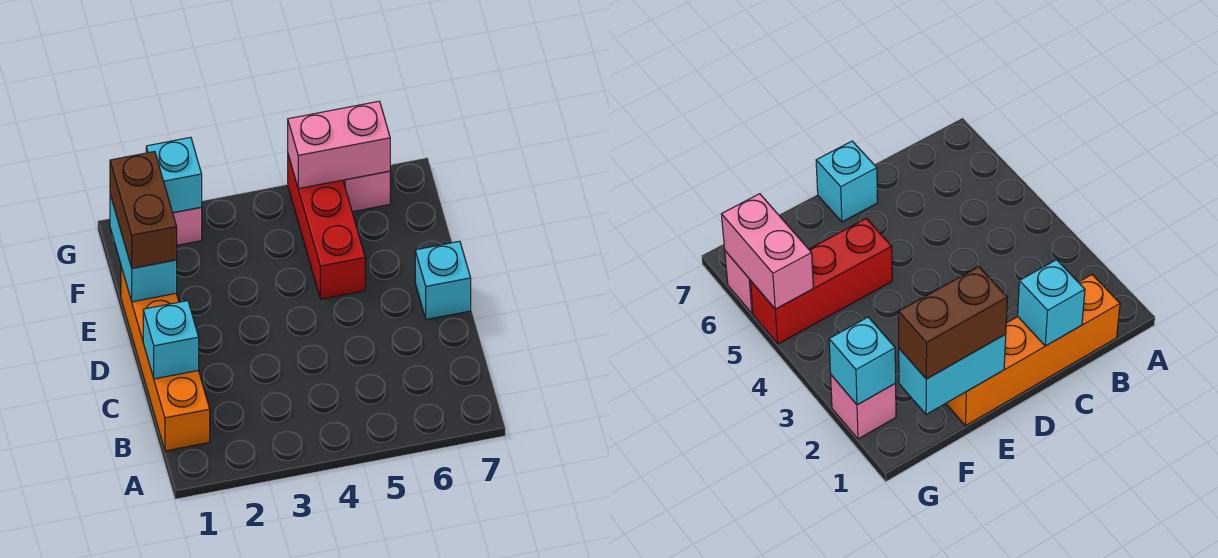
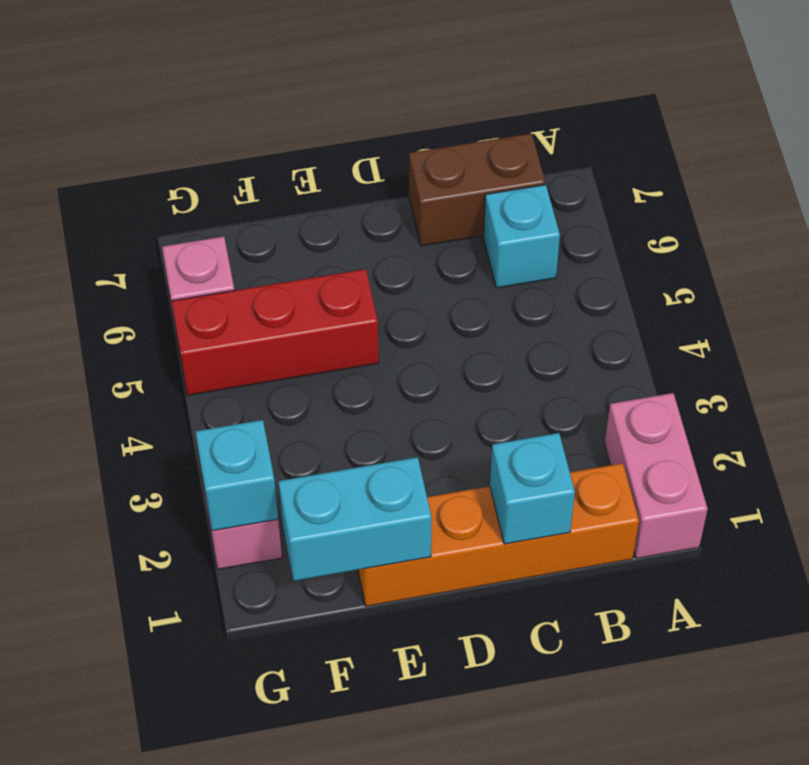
cyan brick D7 level 1 -> cyan brick B6 level 1
brown brick E1:F1 level 3 -> brown brick B7:C7 level 1
pink brick G5:G6 level 2 -> pink brick A1:A2 level 1

